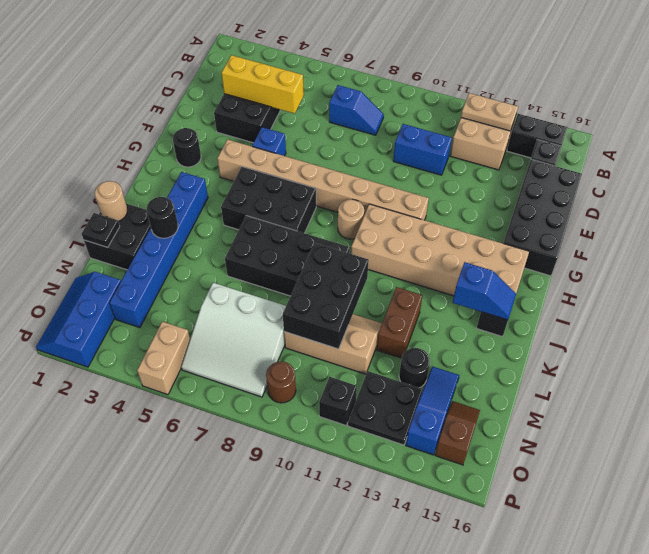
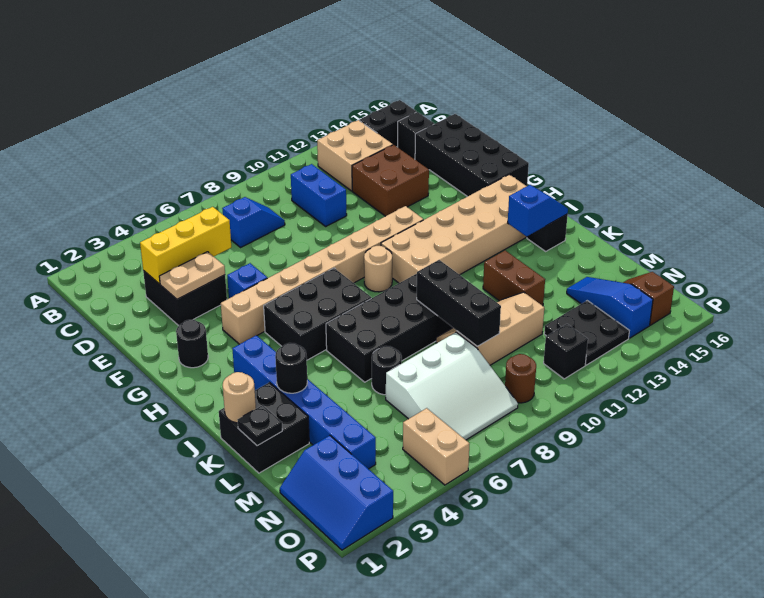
tan plate B12:B13 level 2 -> tan plate E3:E4 level 2
blue brick D10:D11 level 1 -> blue brick C10:D10 level 1
none -> brown brick D12:E13 level 1
black brick K9:M10 level 2 -> black brick K9:M9 level 2
black round brick M13 level 1 -> black round brick L6 level 1

